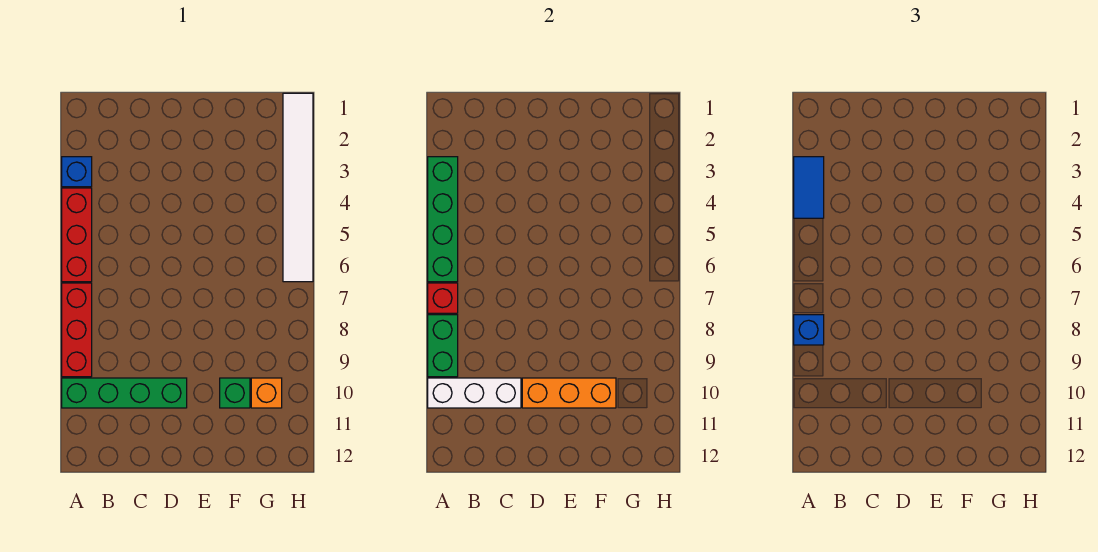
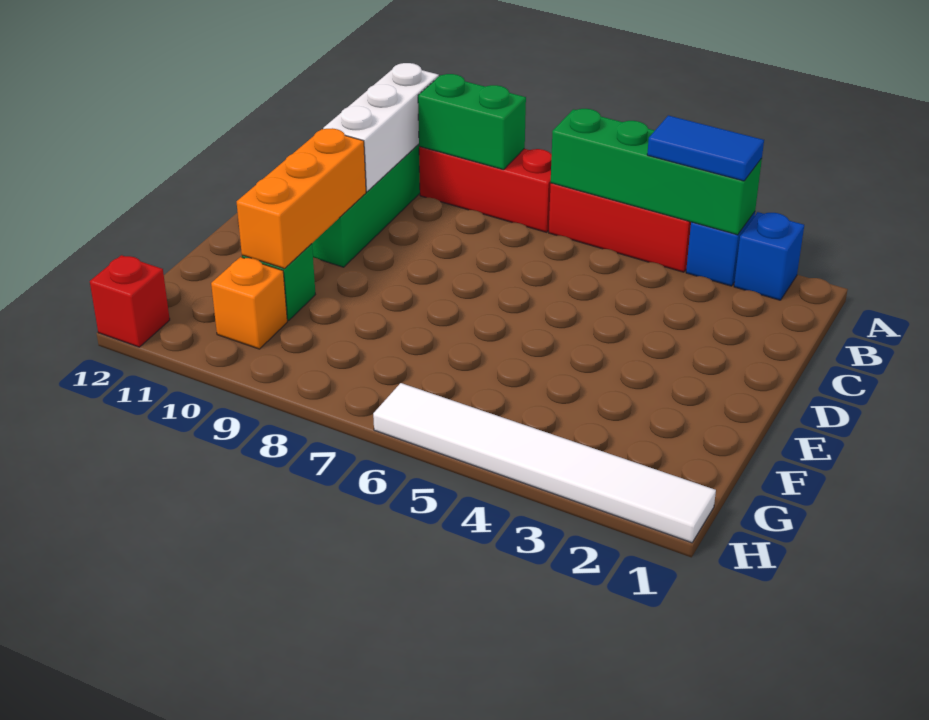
red brick A7 level 2 -> red brick H12 level 1
blue brick A8 level 3 -> blue brick A2 level 1

